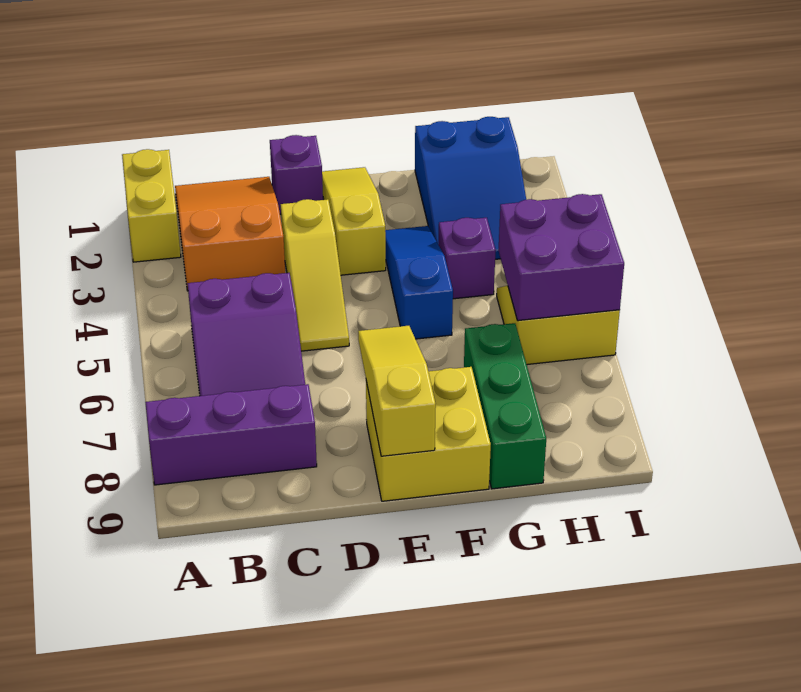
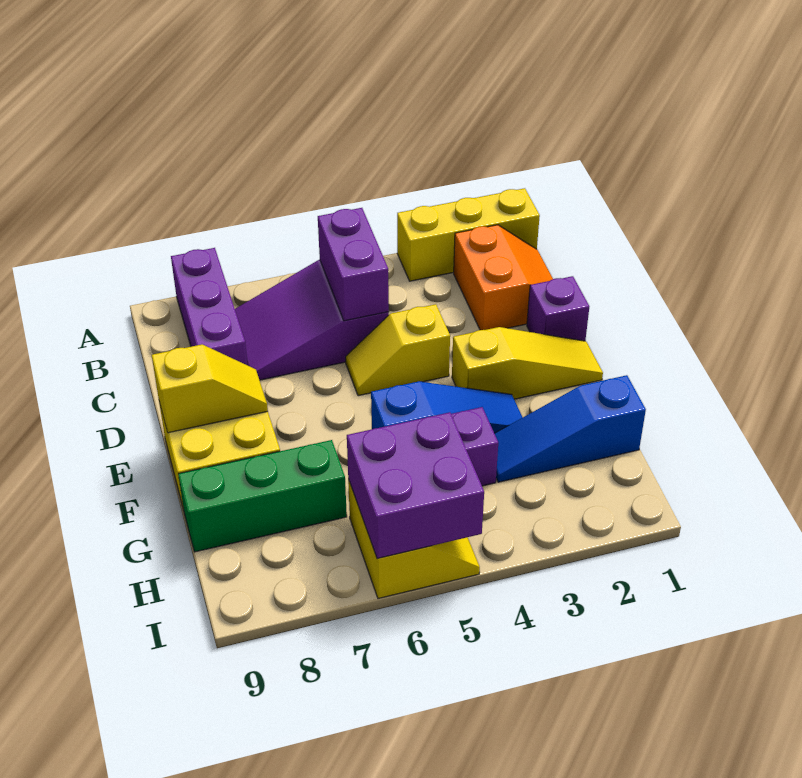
yellow brick A1:A2 level 1 -> yellow brick A1:A3 level 1
orange slope B1:C3 level 1 top 3 -> orange slope B1:C2 level 1 top 2
none -> purple brick B5:C5 level 2
yellow slope D3:D5 level 1 top 3 -> yellow slope D4:D5 level 1 top 4
yellow slope E7:E9 level 2 top 9 -> yellow slope E8:E9 level 2 top 9
blue slope G1:H3 level 1 top 1 -> blue slope G1:G3 level 1 top 1

